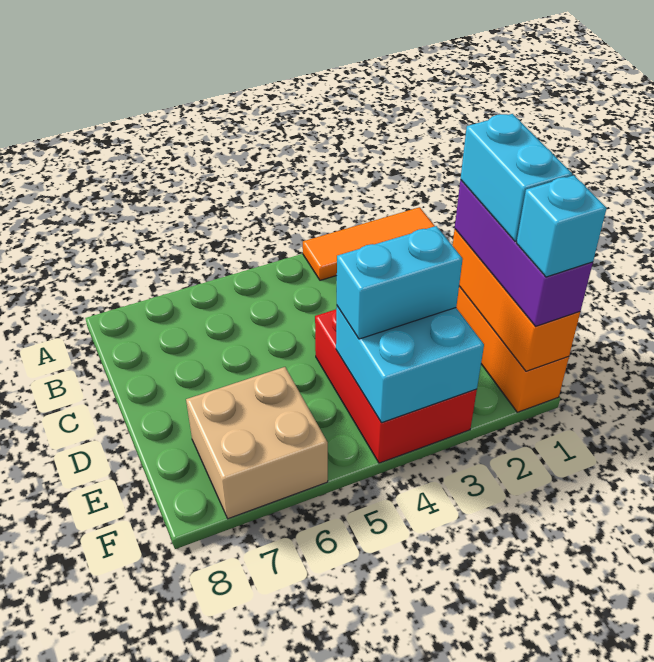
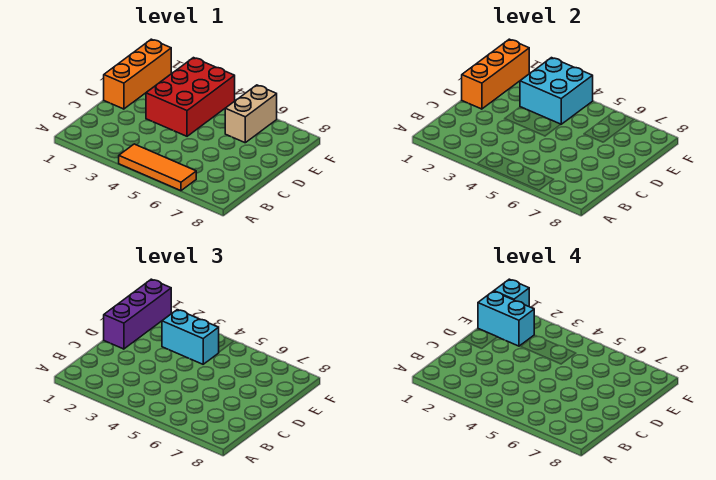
orange tile A1:A3 level 1 -> orange tile A4:A6 level 1
cyan brick D1:E1 level 4 -> cyan brick E1:E2 level 4
tan brick E6:F7 level 1 -> tan brick E6:F6 level 1

